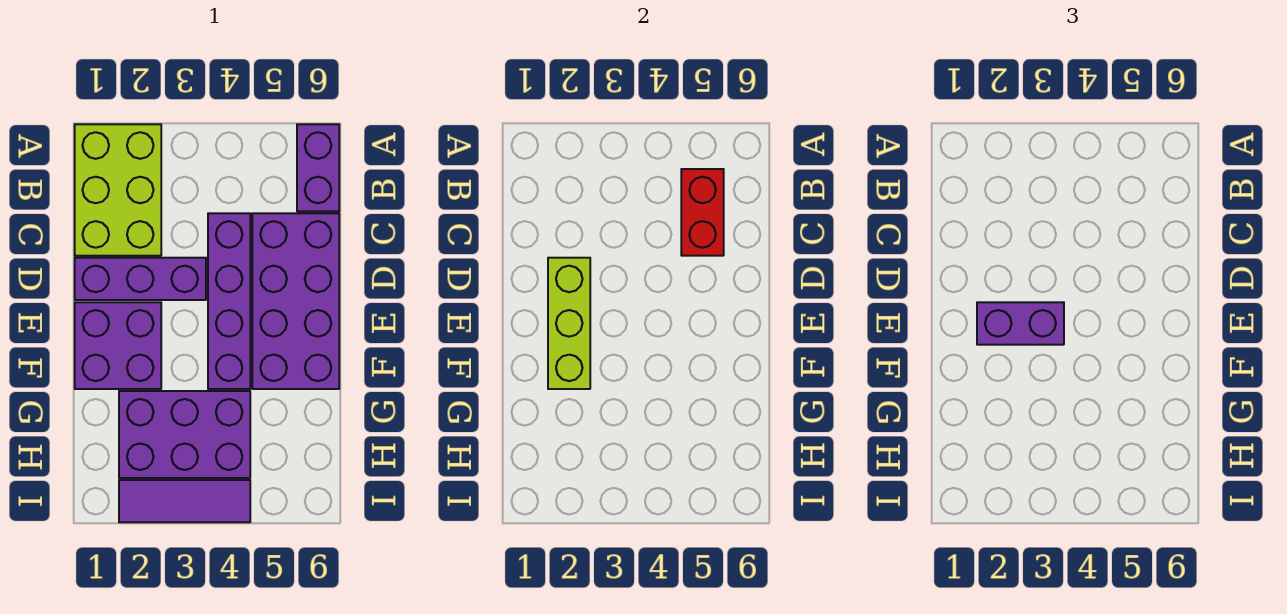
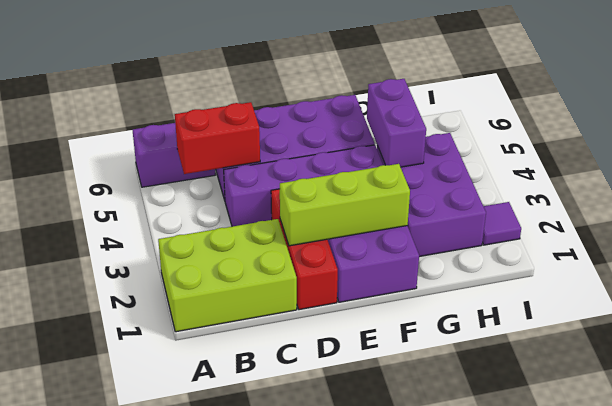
purple brick D1:D3 level 1 -> red brick D1:D3 level 1
purple brick E2:E3 level 3 -> purple brick G4:G5 level 2
purple tile I2:I4 level 1 -> purple tile I2 level 1

